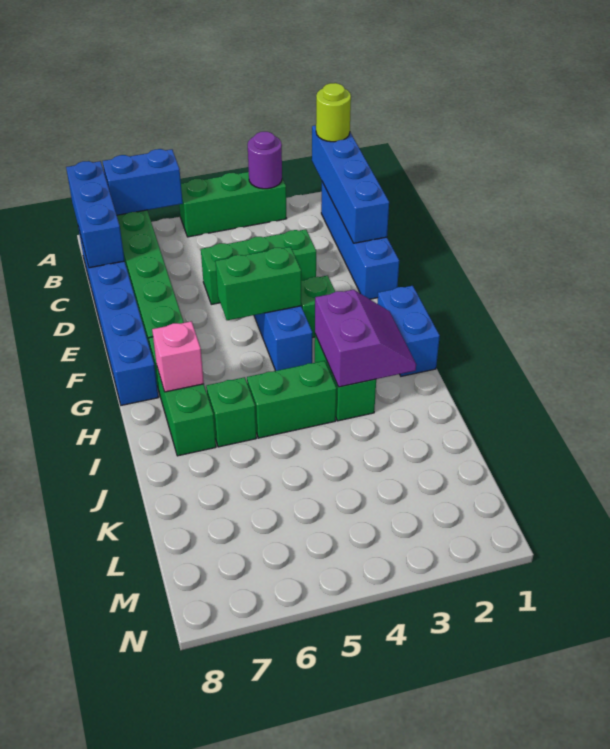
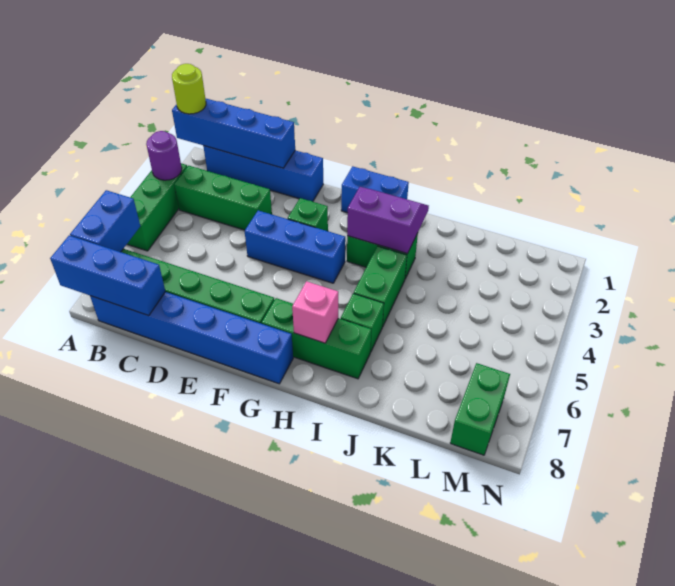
green brick D3:D5 level 1 -> green brick B3:D3 level 1
green brick F4:F5 level 2 -> green brick M7:M8 level 1

